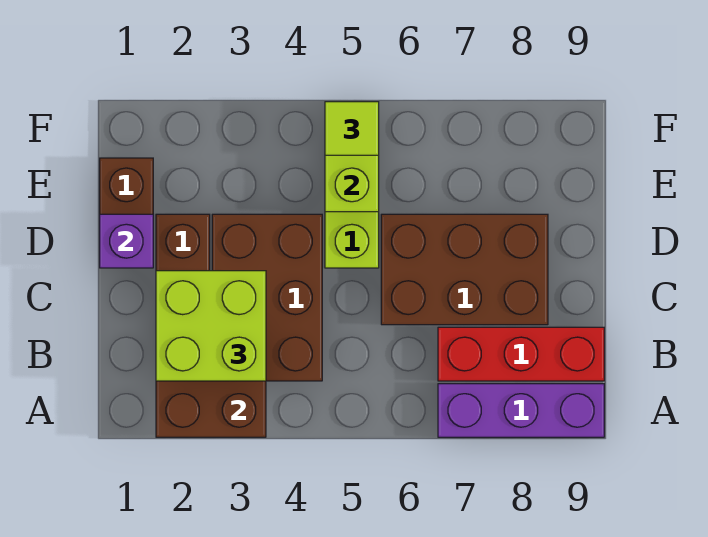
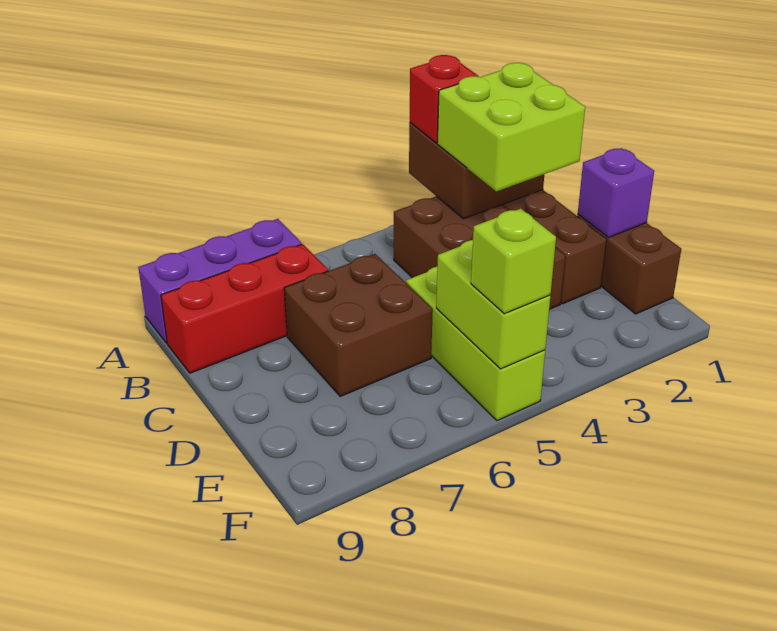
none -> red brick A3 level 3
brown brick C6:D8 level 1 -> brown brick C6:D7 level 1
lime tile F5 level 3 -> lime brick F5 level 3

